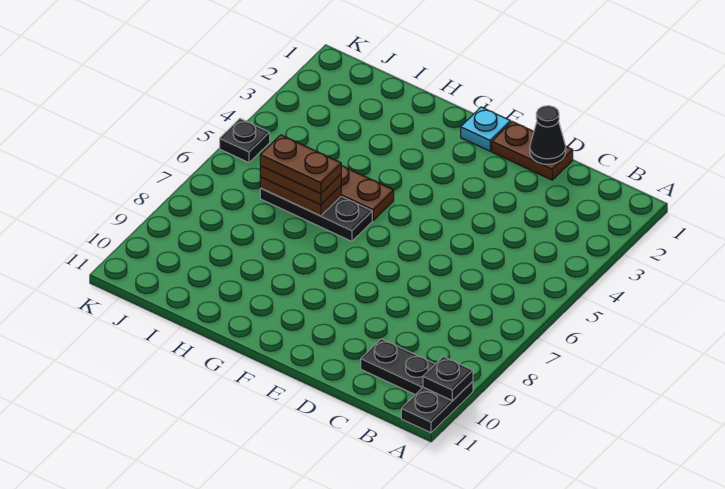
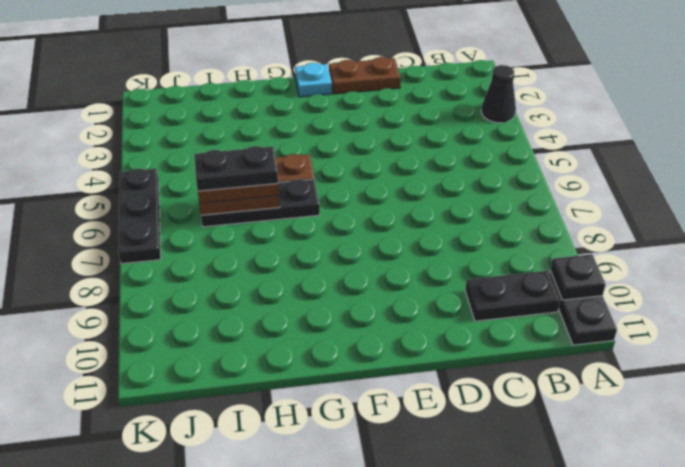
black cone D1 level 2 -> black cone A3 level 1
brown plate H6:I6 level 4 -> black plate H6:I6 level 4
black plate K5 level 1 -> black plate K5:K7 level 1

